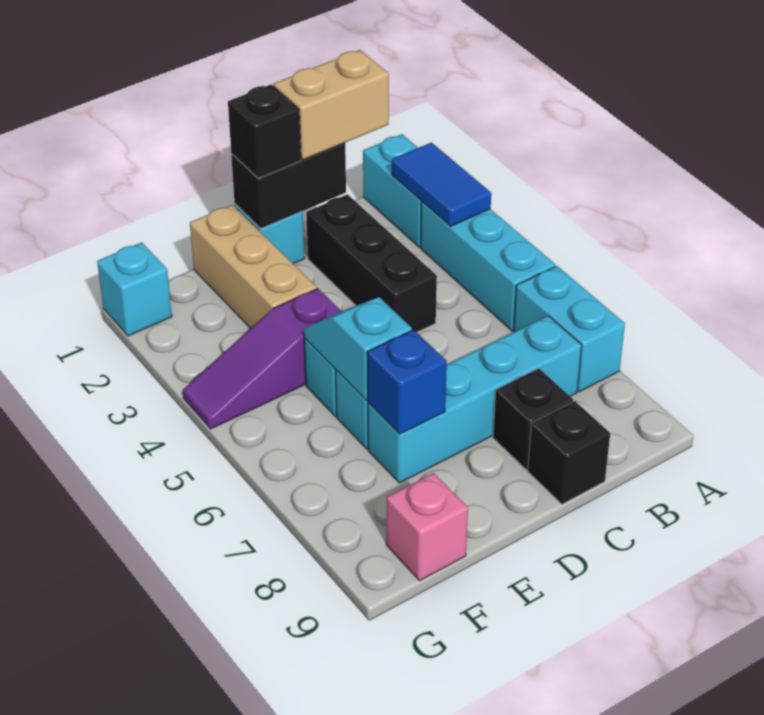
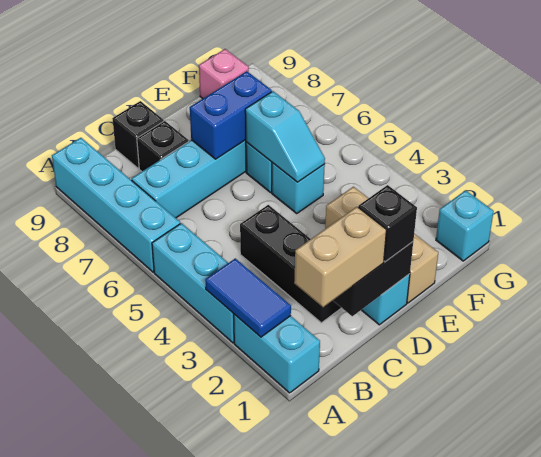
cyan brick A6:A7 level 1 -> cyan brick A6:A9 level 1
purple slope E4:G4 level 1 top E -> none
blue brick E7 level 2 -> blue brick D7:E7 level 2

